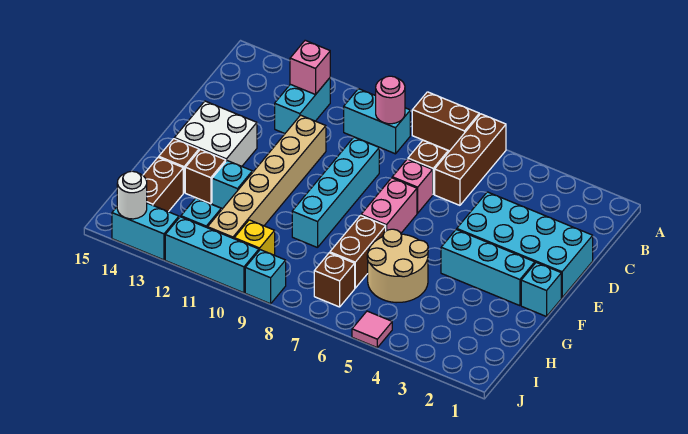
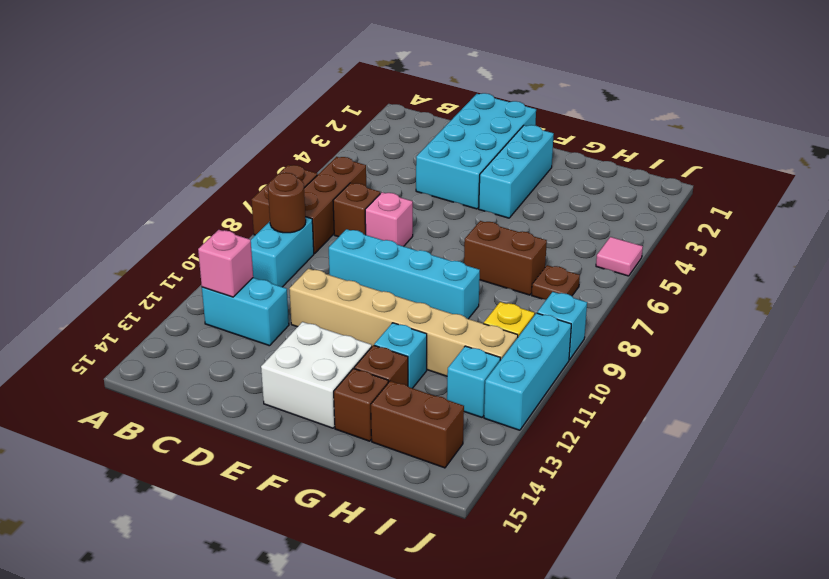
brown brick A6:C6 level 1 -> brown brick B6:B8 level 1
pink round brick B9 level 2 -> brown round brick B9 level 2
pink brick E7:F7 level 1 -> none
cyan brick F1 level 1 -> none
tan round brick G5:H6 level 1 -> none
brown brick I7 level 1 -> brown plate I7 level 1
cyan brick J13:J14 level 1 -> none
white round brick J14 level 2 -> none

